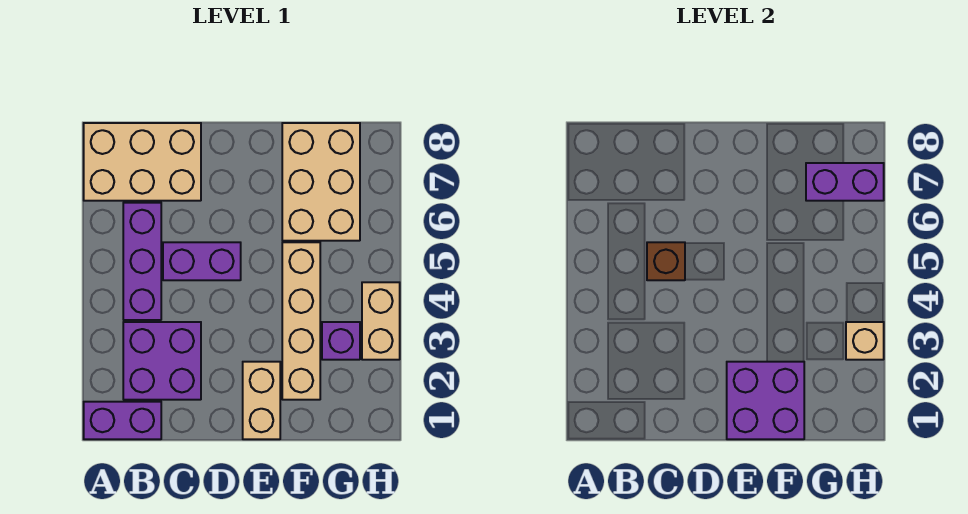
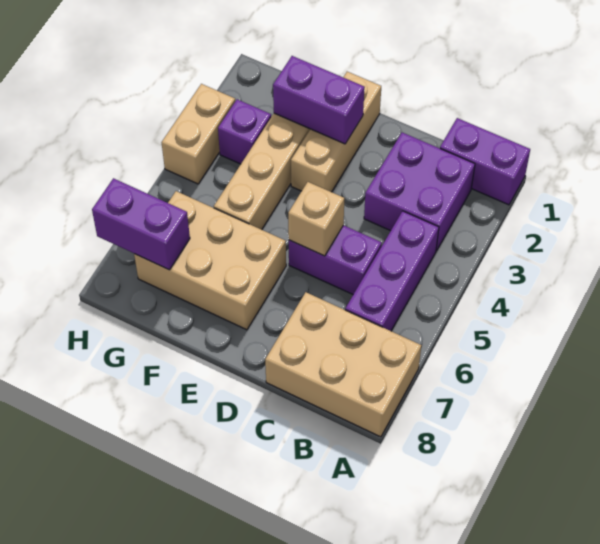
brown brick C5 level 2 -> none
tan brick E1:E2 level 1 -> tan brick E1:E3 level 1
purple brick E1:F2 level 2 -> purple brick E2:F2 level 2
tan brick F6:G8 level 1 -> tan brick E6:G7 level 1
tan brick H3 level 2 -> tan brick D5 level 2

